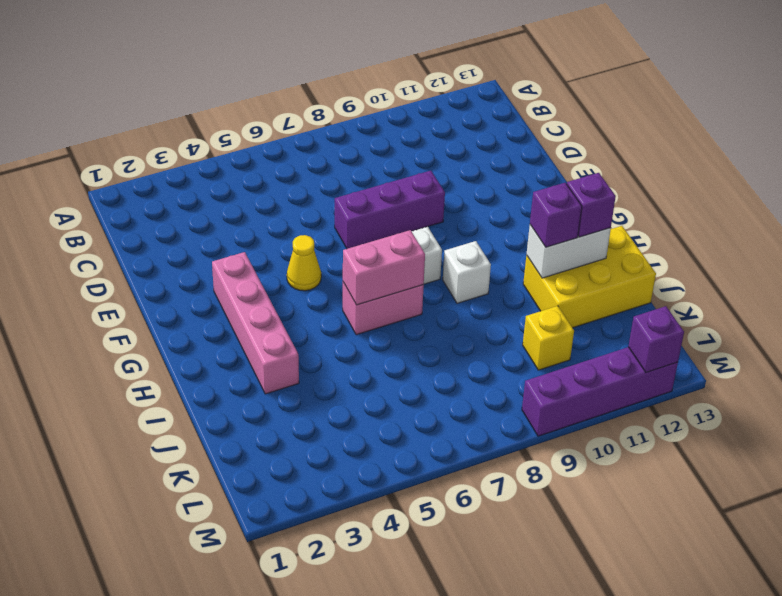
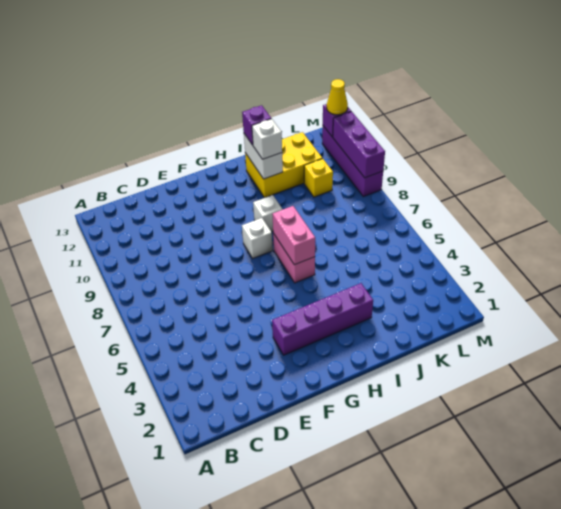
purple brick E7:E9 level 1 -> purple brick M9:M11 level 2
pink brick F3:I3 level 1 -> purple brick F3:I3 level 1
yellow cone F5 level 1 -> yellow cone M12 level 3
yellow brick I11:J13 level 1 -> yellow brick I11:K12 level 1
purple brick I11 level 3 -> white brick I11 level 3

